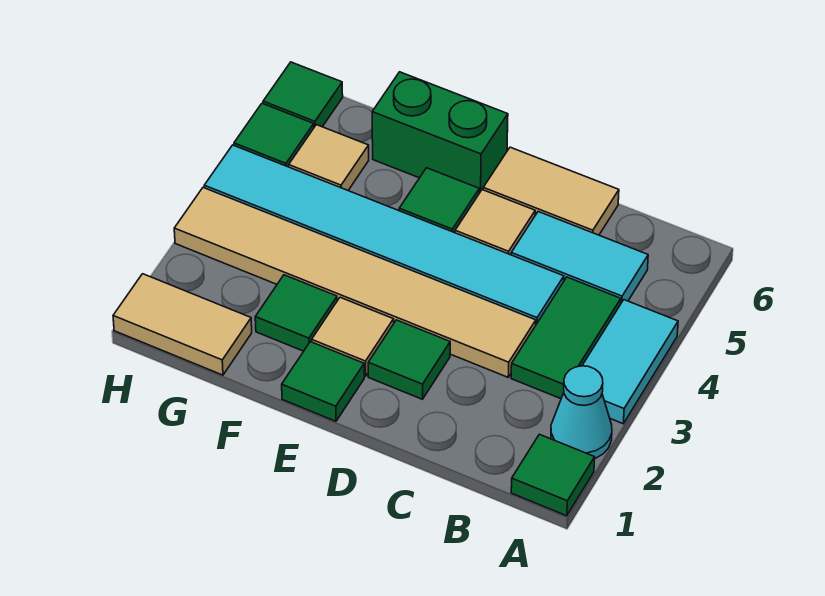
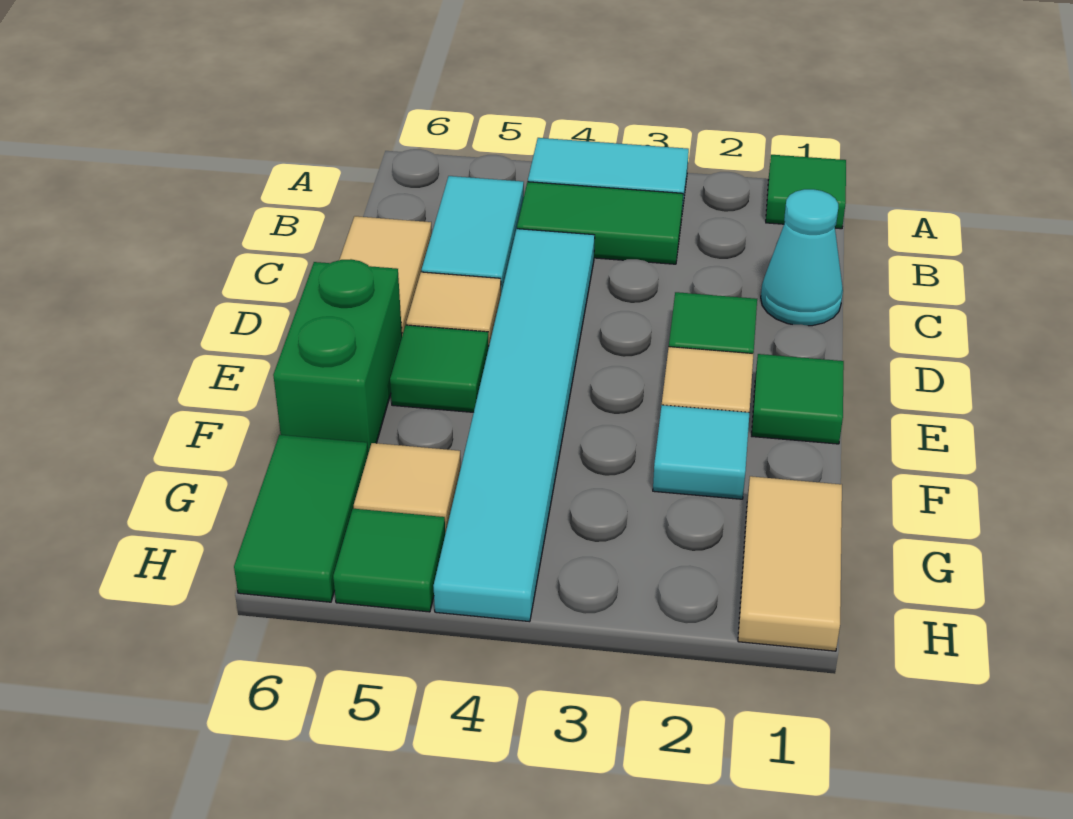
cyan cone A2 level 1 -> cyan cone C1 level 1
tan tile C3:H3 level 1 -> none
green tile F2 level 1 -> cyan tile F2 level 1
green tile H6 level 1 -> green tile G6:H6 level 1

